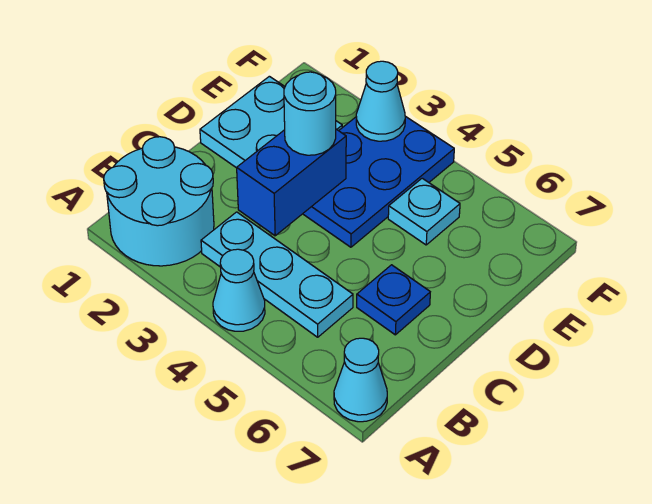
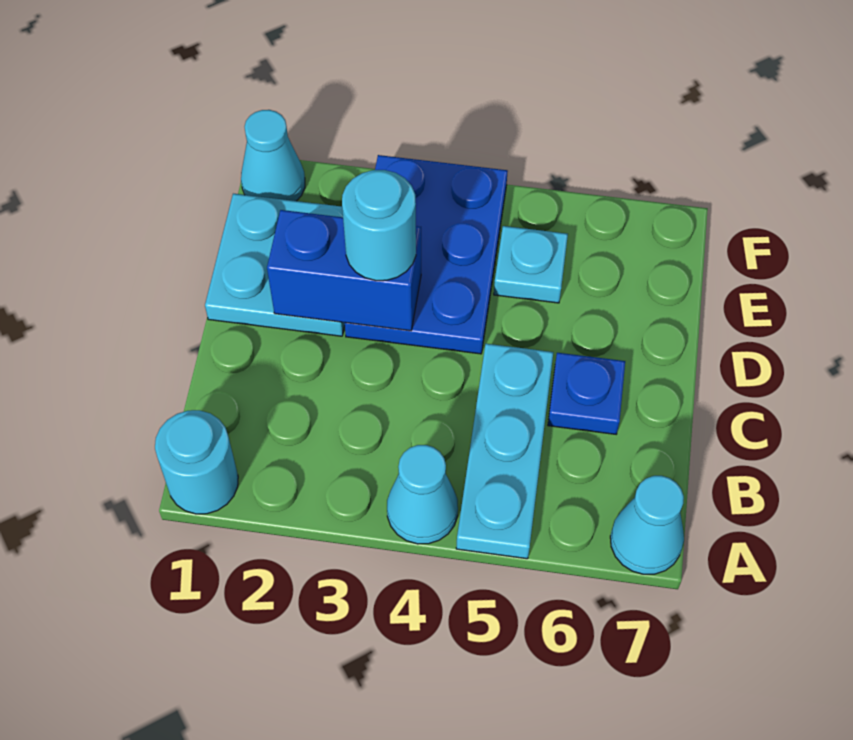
cyan round brick A1:B2 level 1 -> cyan round brick A1 level 1
cyan plate B3:B5 level 1 -> cyan plate A5:C5 level 1
blue brick C3:D3 level 2 -> blue brick D2:D3 level 2
cyan cone F3 level 2 -> cyan cone F1 level 1

